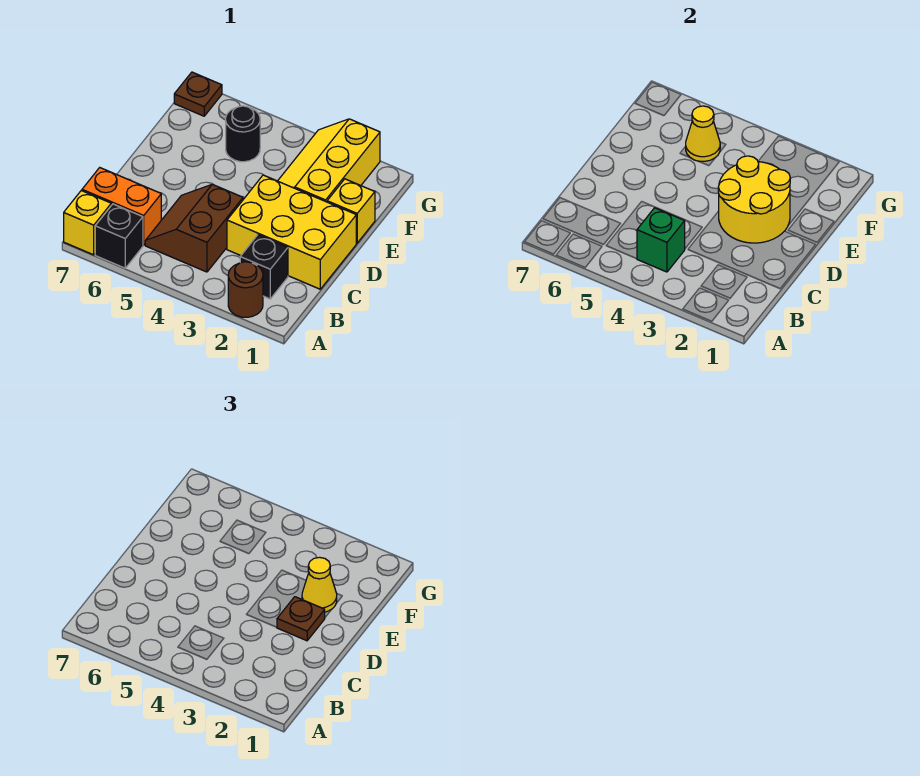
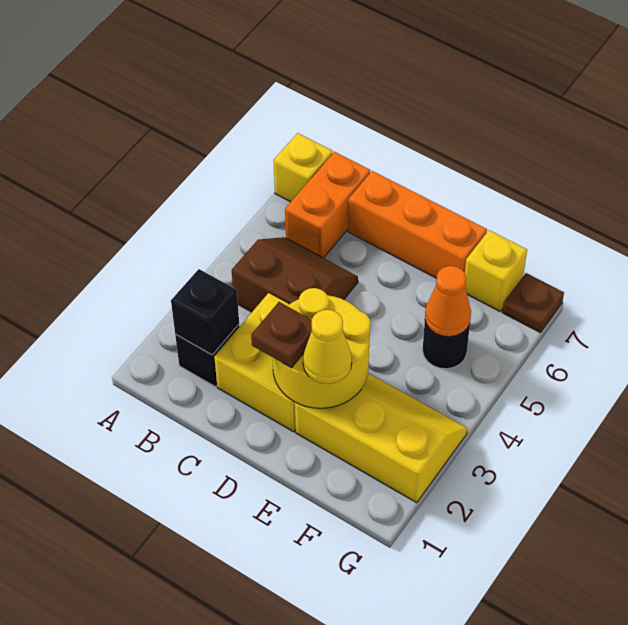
brown round brick A2 level 1 -> none
black brick A6 level 1 -> black brick B2 level 2
green brick B4 level 2 -> none
yellow brick C1:D3 level 1 -> yellow brick C2:D3 level 1
none -> orange brick C7:E7 level 1
yellow brick E1 level 1 -> yellow brick F7 level 1
yellow cone F5 level 2 -> orange cone F5 level 2

